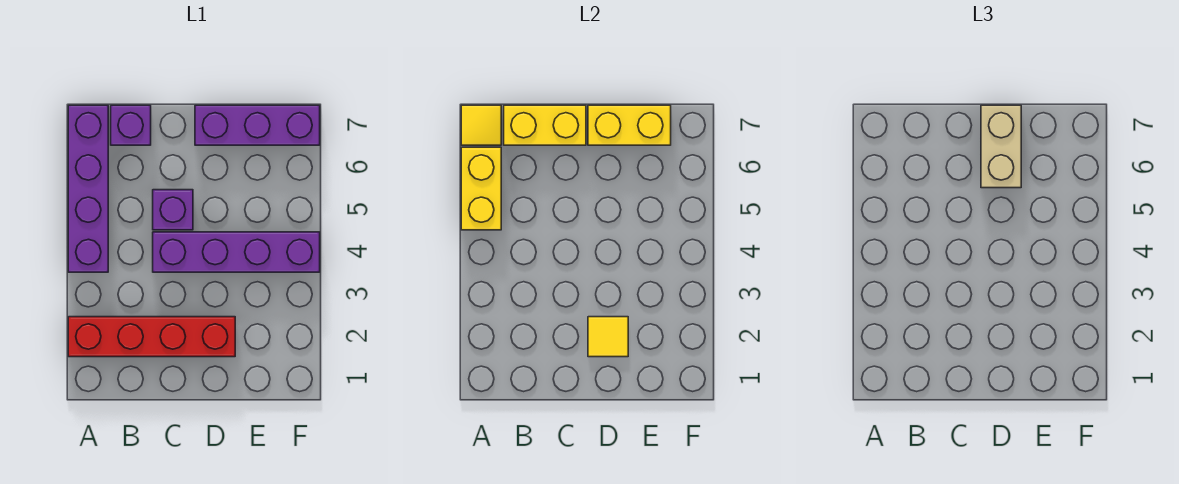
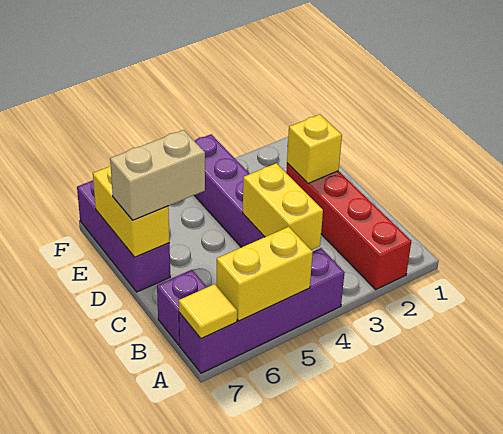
yellow brick B7:C7 level 2 -> yellow brick B4:C4 level 2
purple brick C5 level 1 -> none
yellow tile D2 level 2 -> yellow brick D2 level 2

